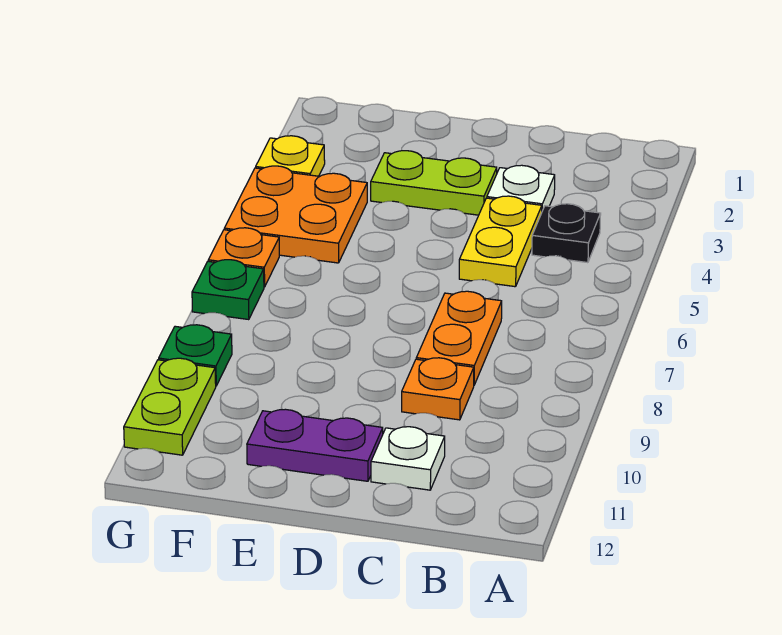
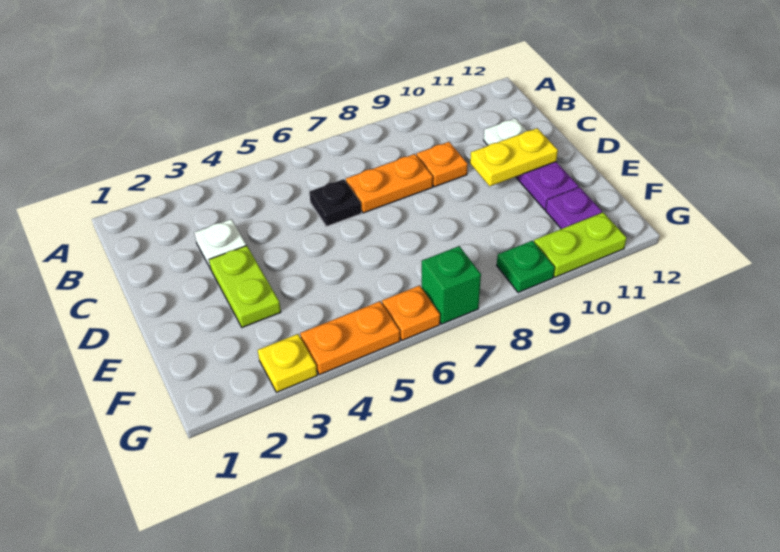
black plate B4 level 1 -> black plate C6 level 1
yellow plate C4:C5 level 1 -> yellow plate D10:D11 level 2
orange plate F4:G5 level 1 -> orange plate G4:G5 level 1
none -> purple plate F11 level 1
green plate G7 level 1 -> green brick G7 level 1

